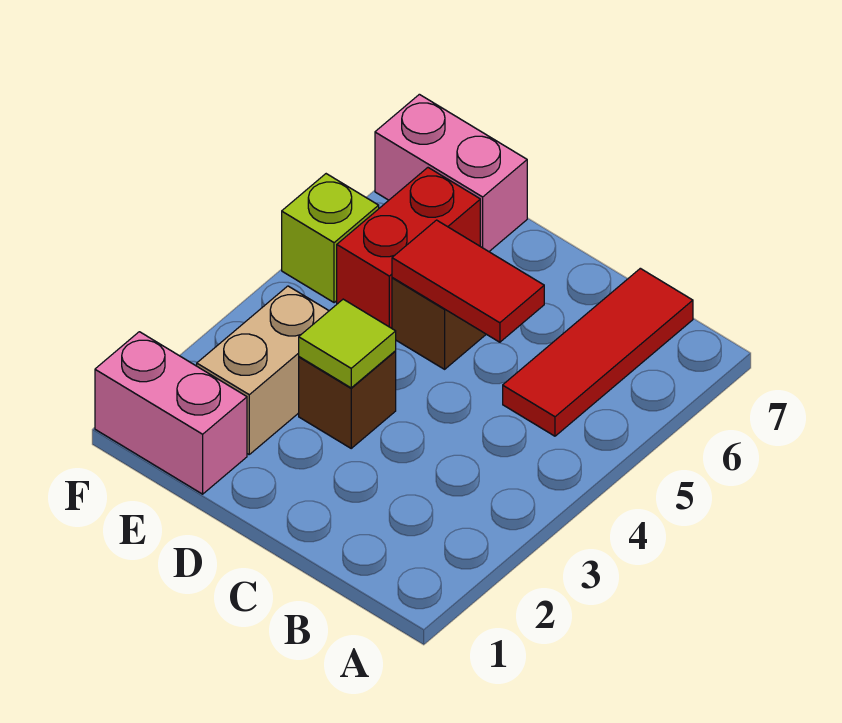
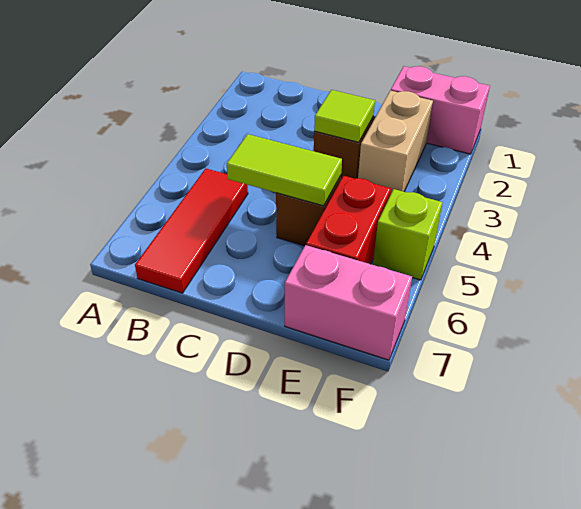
red tile C5:D5 level 2 -> lime tile C5:D5 level 2

